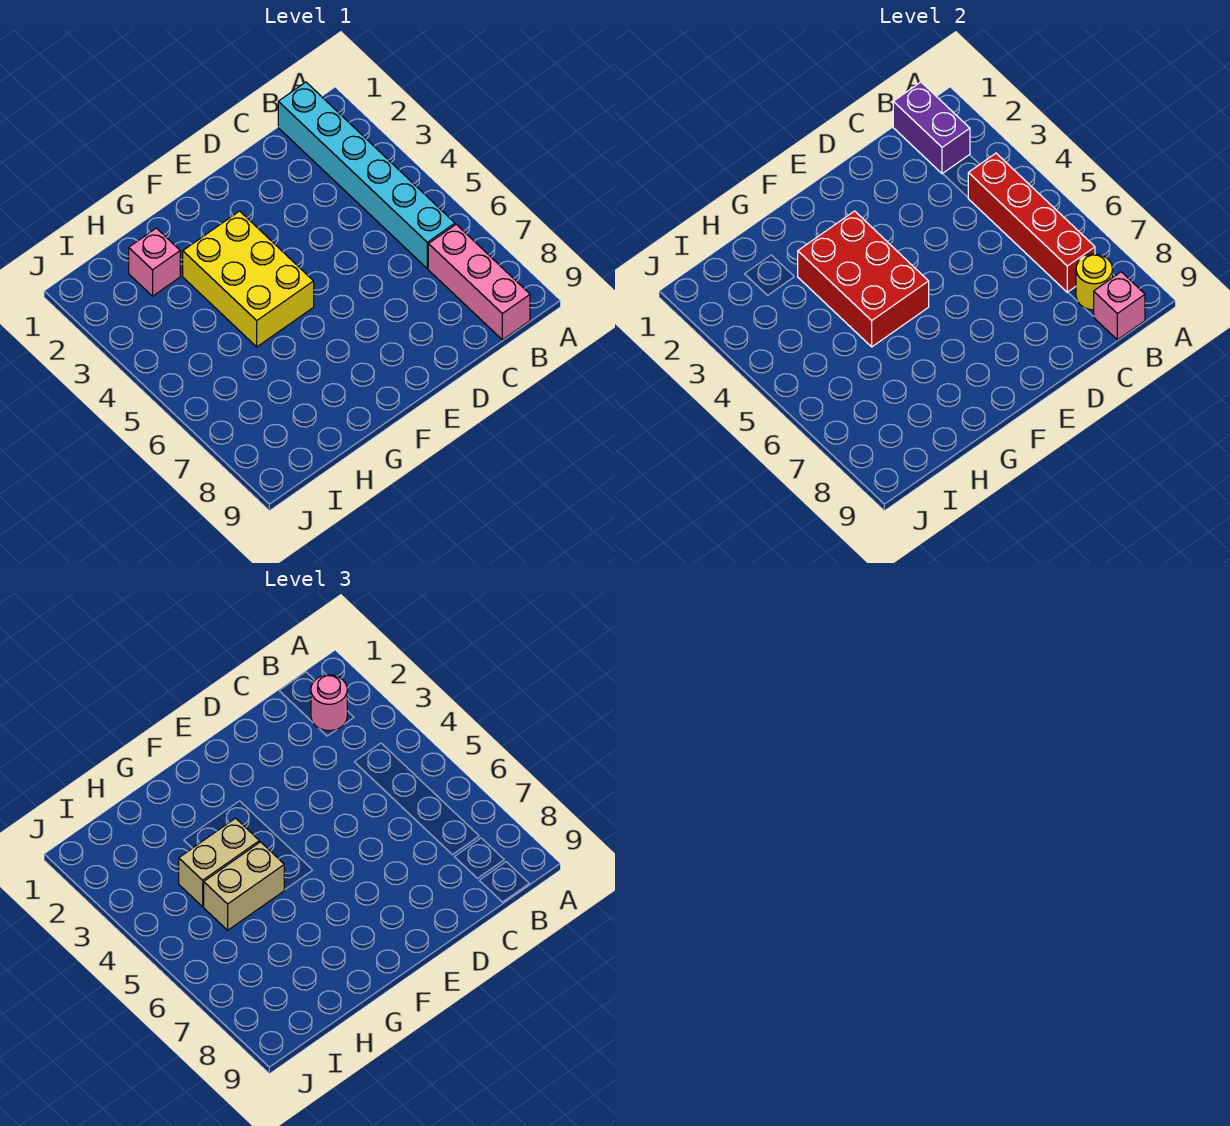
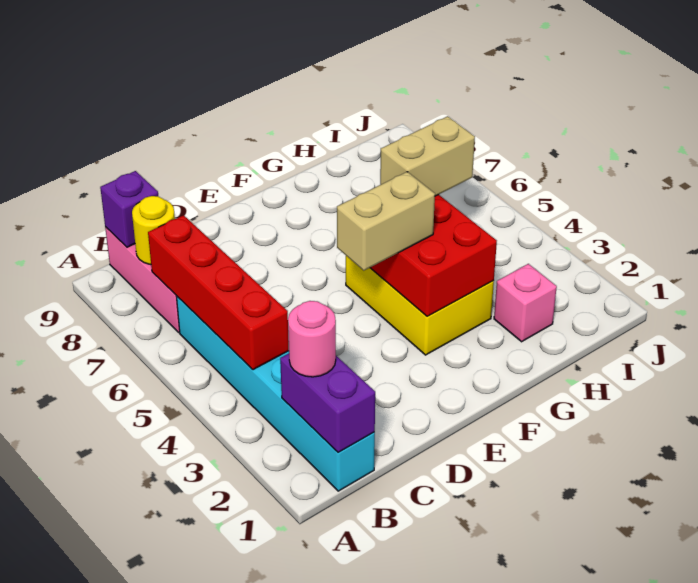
pink brick B9 level 2 -> purple brick B9 level 2
tan brick G4:H4 level 3 -> tan brick E4:F4 level 3

